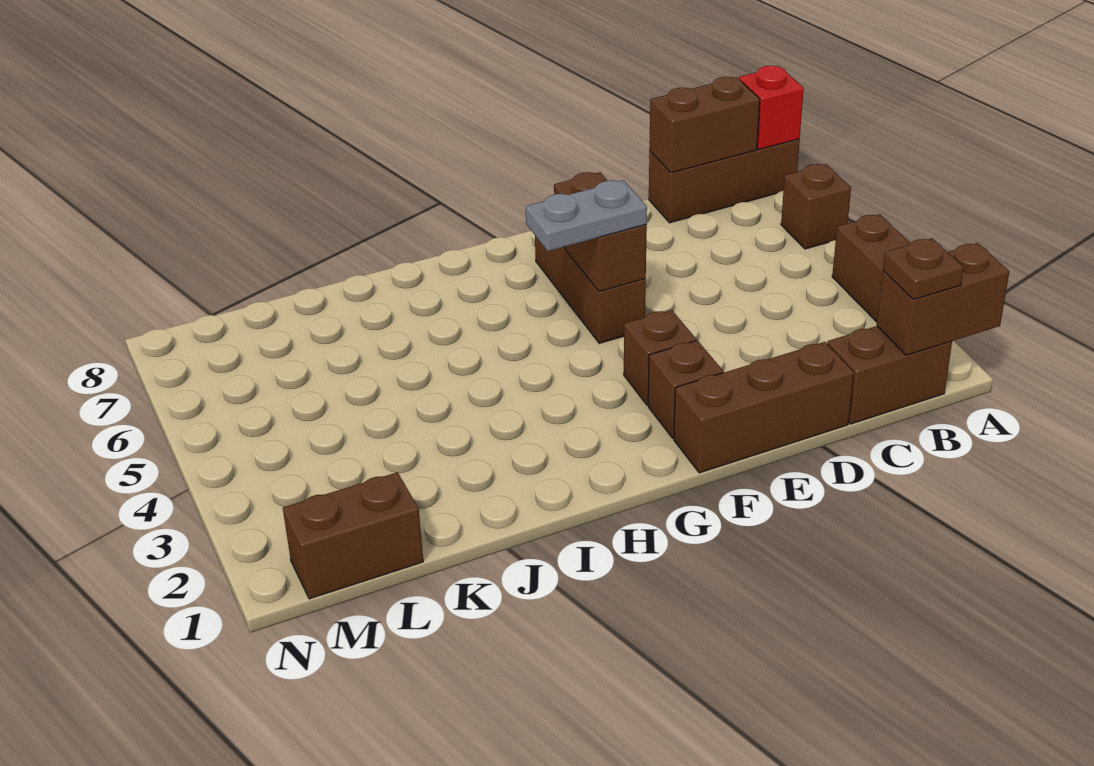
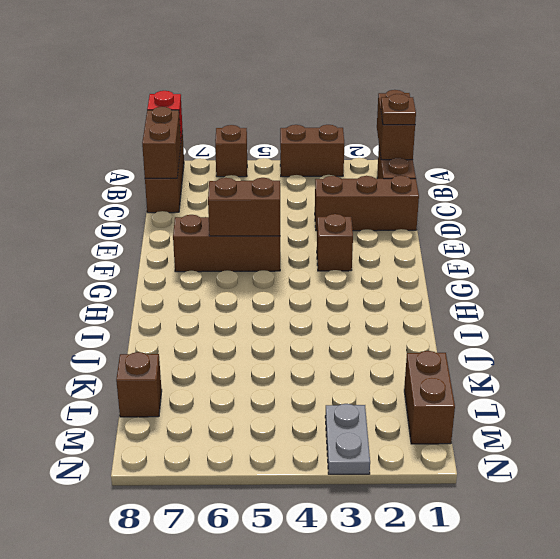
brown brick D1:F1 level 1 -> brown brick D1:D3 level 1
brown brick F2 level 1 -> brown brick L8 level 1
grey plate F5:G5 level 3 -> grey plate M3:N3 level 1

